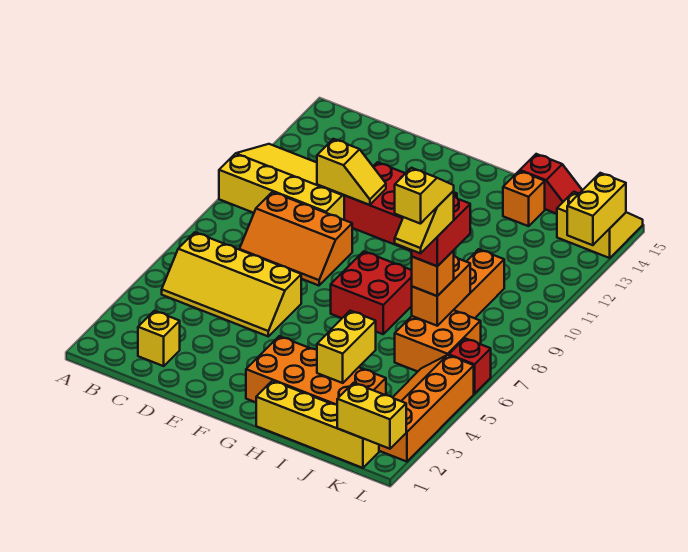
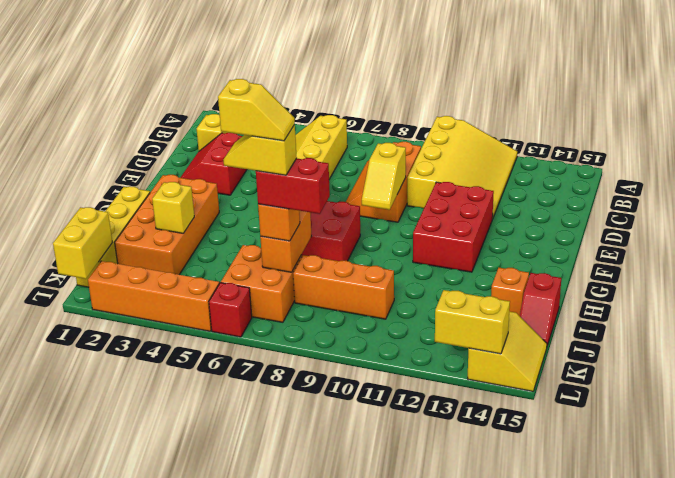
none -> red slope D2:E3 level 1 top 3
yellow slope D11:E11 level 2 top D -> yellow slope E9:F9 level 2 top E
yellow brick I3:I4 level 2 -> yellow brick I3 level 2
orange brick J7:J8 level 2 -> orange brick I7:J7 level 2

